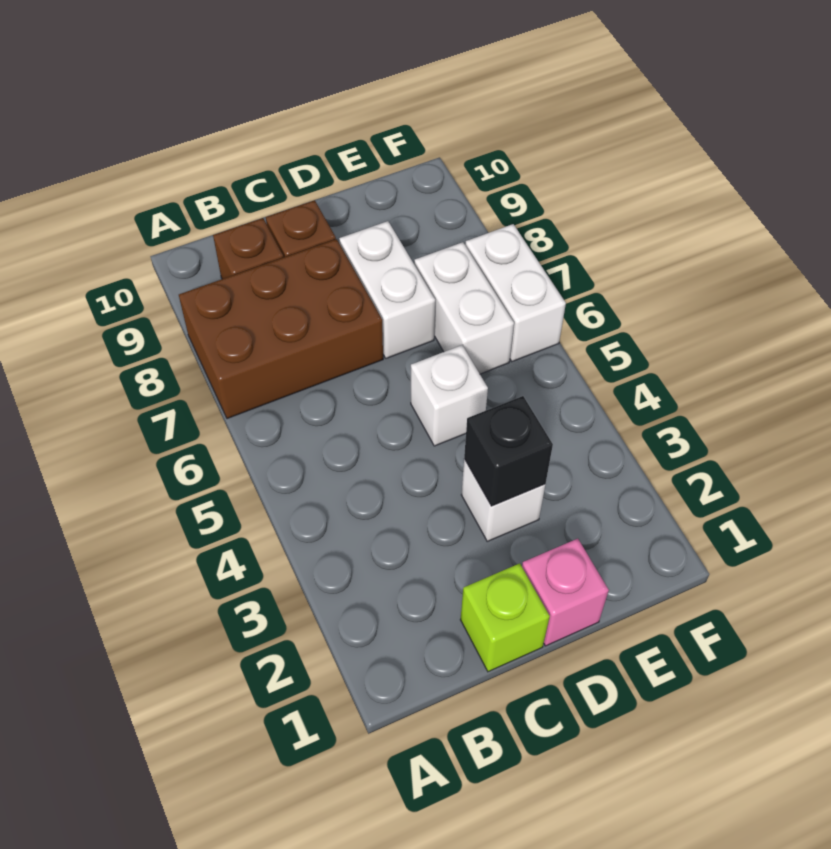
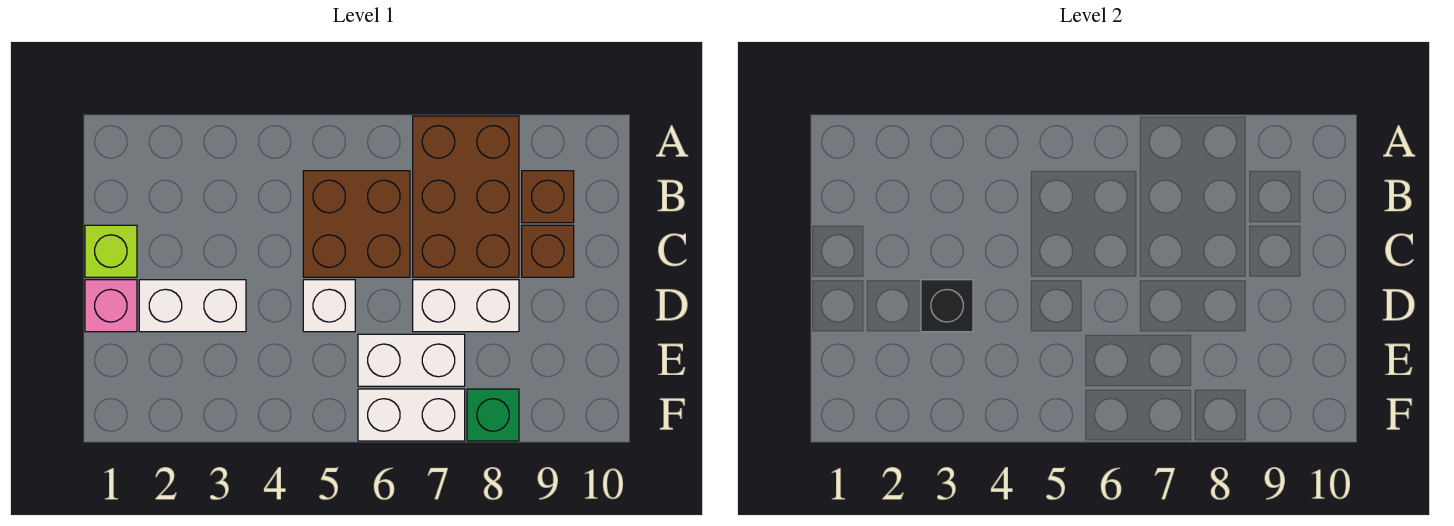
none -> brown brick B5:C6 level 1
white brick D3 level 1 -> white brick D2:D3 level 1
none -> green brick F8 level 1

